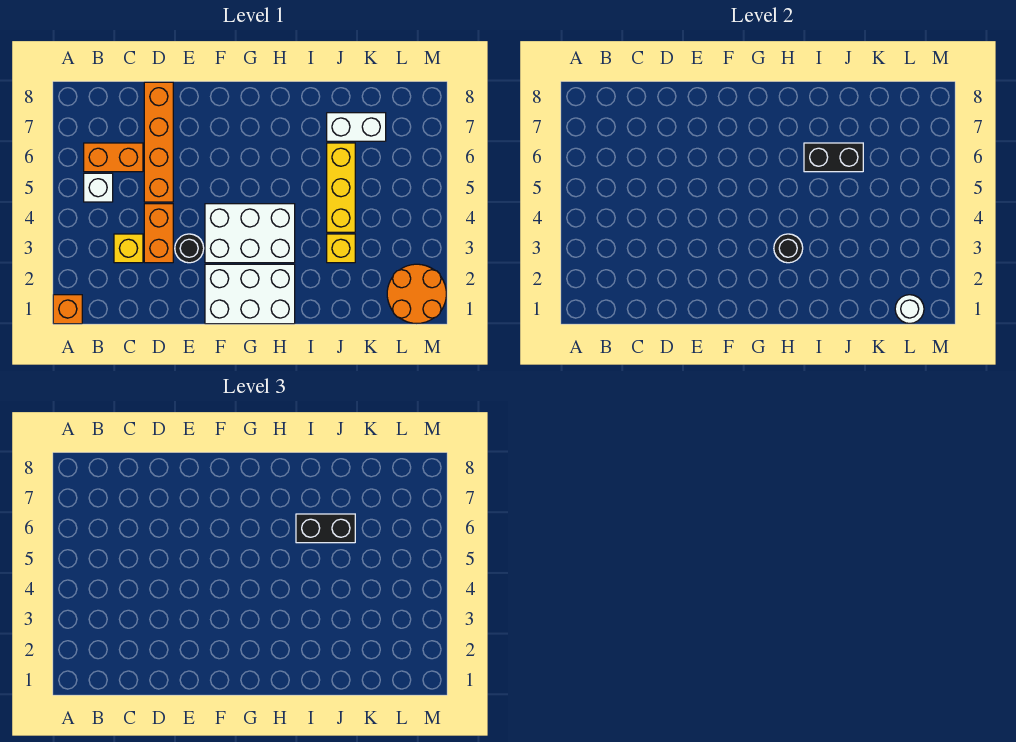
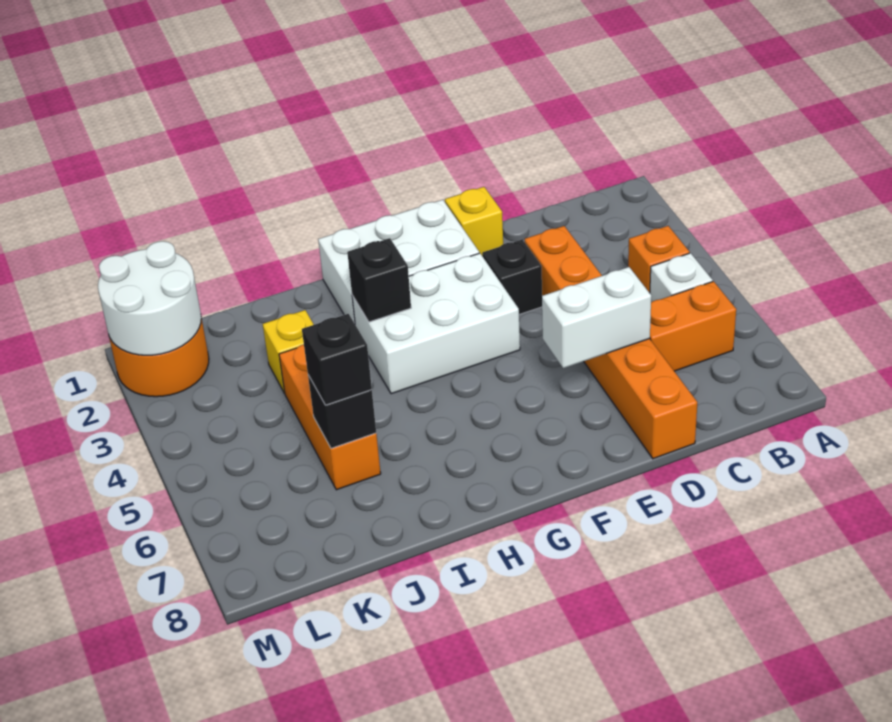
orange brick A1 level 1 -> orange brick B4 level 1
yellow brick C3 level 1 -> yellow brick E1 level 1
black round brick E3 level 1 -> black brick E3 level 1
black round brick H3 level 2 -> black brick H3 level 2
black brick I6:J6 level 2 -> black brick J6 level 2
black brick I6:J6 level 3 -> black brick J6 level 3
yellow brick J4:J6 level 1 -> orange brick J4:J6 level 1
white brick J7:K7 level 1 -> white brick D6:E6 level 2
white round brick L1 level 2 -> white round brick L1:M2 level 2

